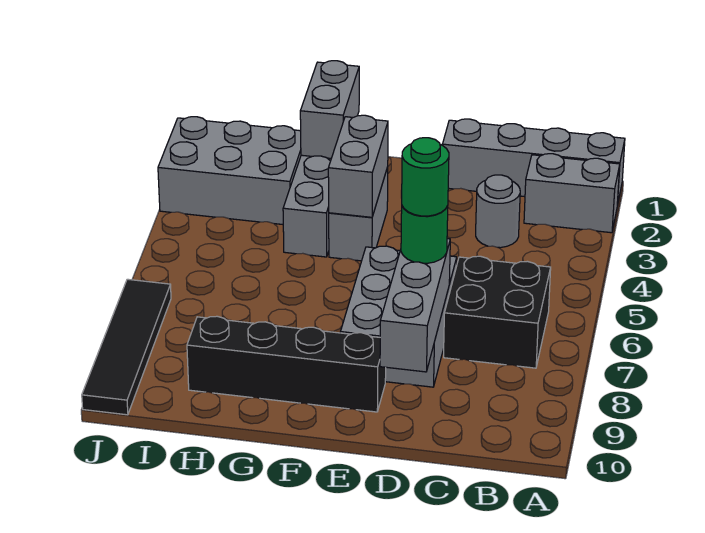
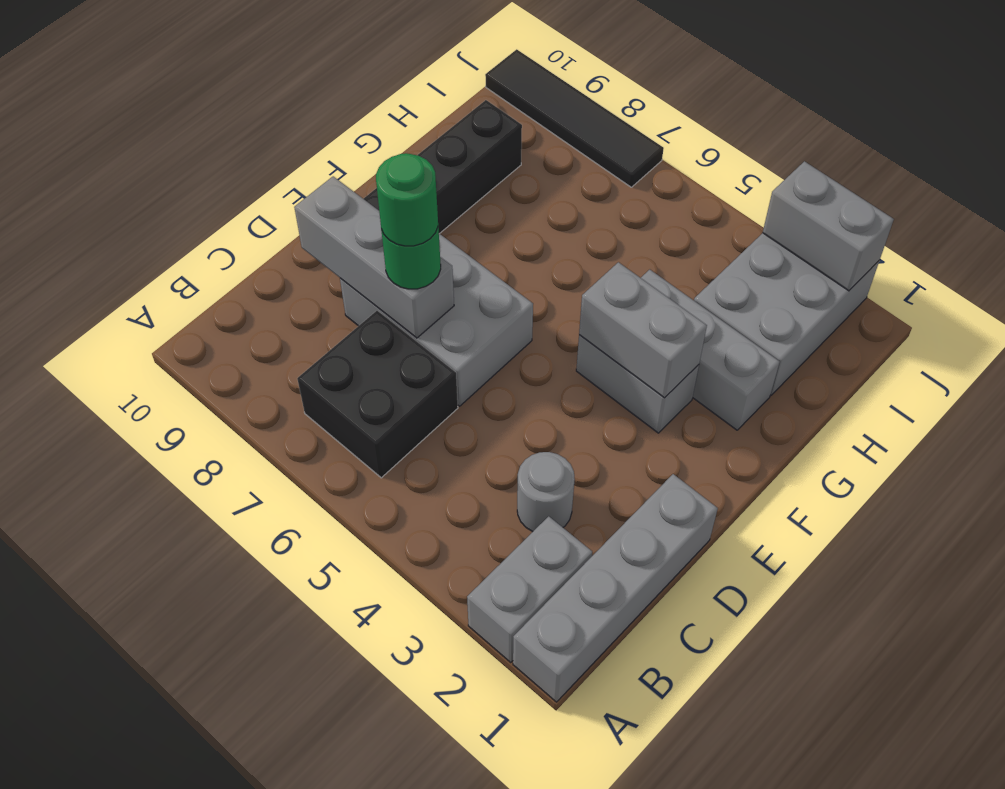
grey brick G1:G2 level 2 -> grey brick J2:J3 level 2

